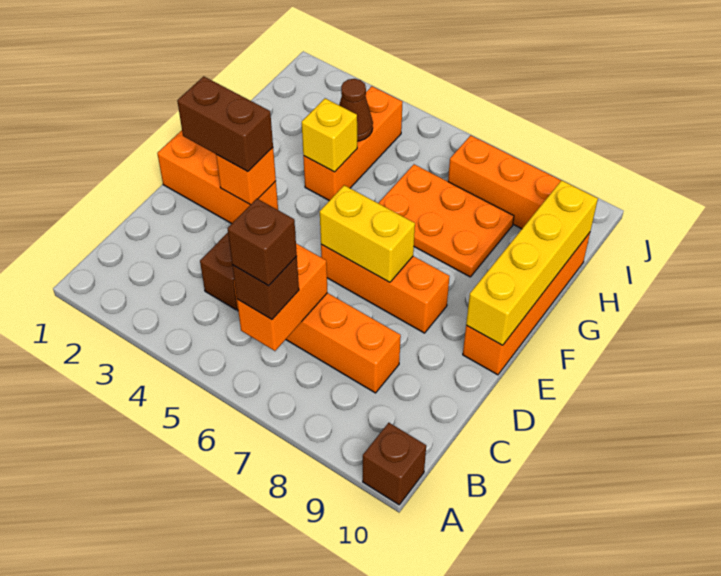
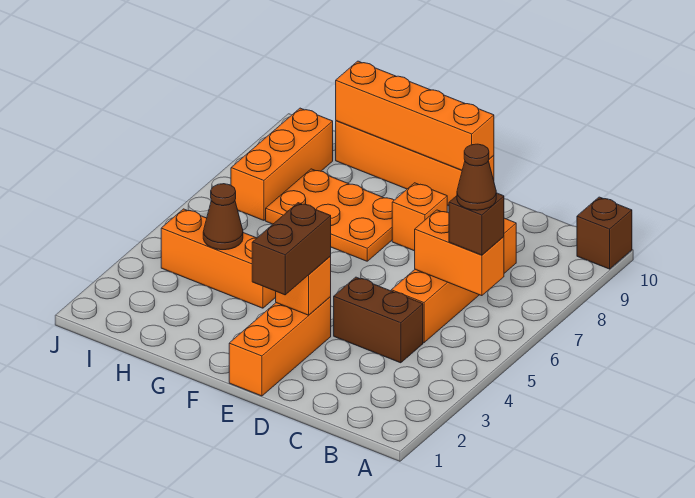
brown brick B6 level 4 -> brown cone B6 level 4
orange brick E6:E8 level 1 -> orange brick E8 level 1
yellow brick E6:E7 level 2 -> none
yellow brick E10:H10 level 2 -> orange brick E10:H10 level 2
yellow brick G4 level 2 -> none
orange plate G6:H8 level 1 -> orange plate F7:H8 level 1

